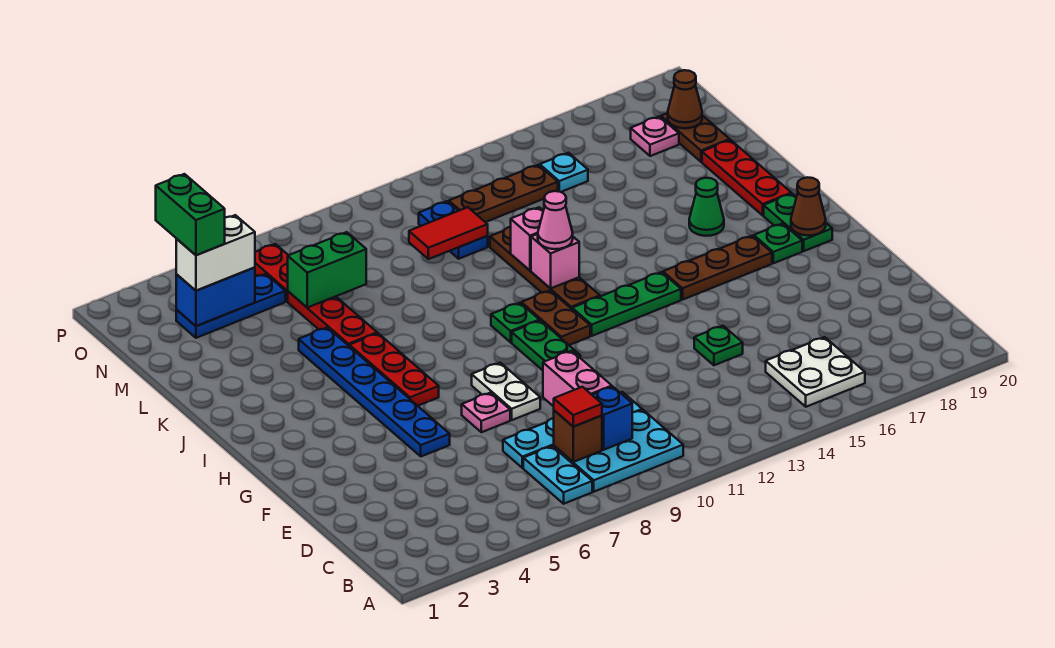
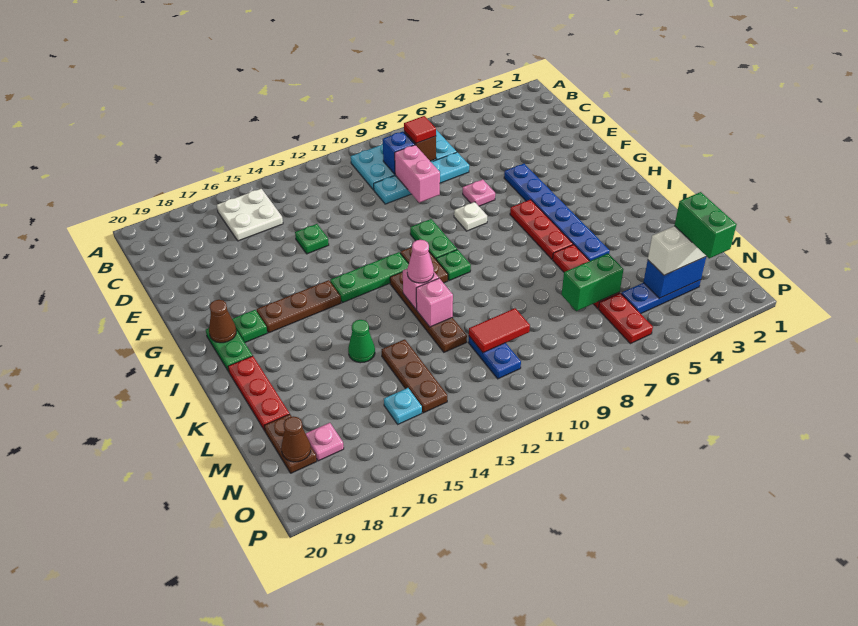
white plate F8:G8 level 1 -> white plate G8 level 1
green cone J17 level 1 -> green cone K15 level 1
brown plate N12:N14 level 1 -> brown plate L14:N14 level 1

